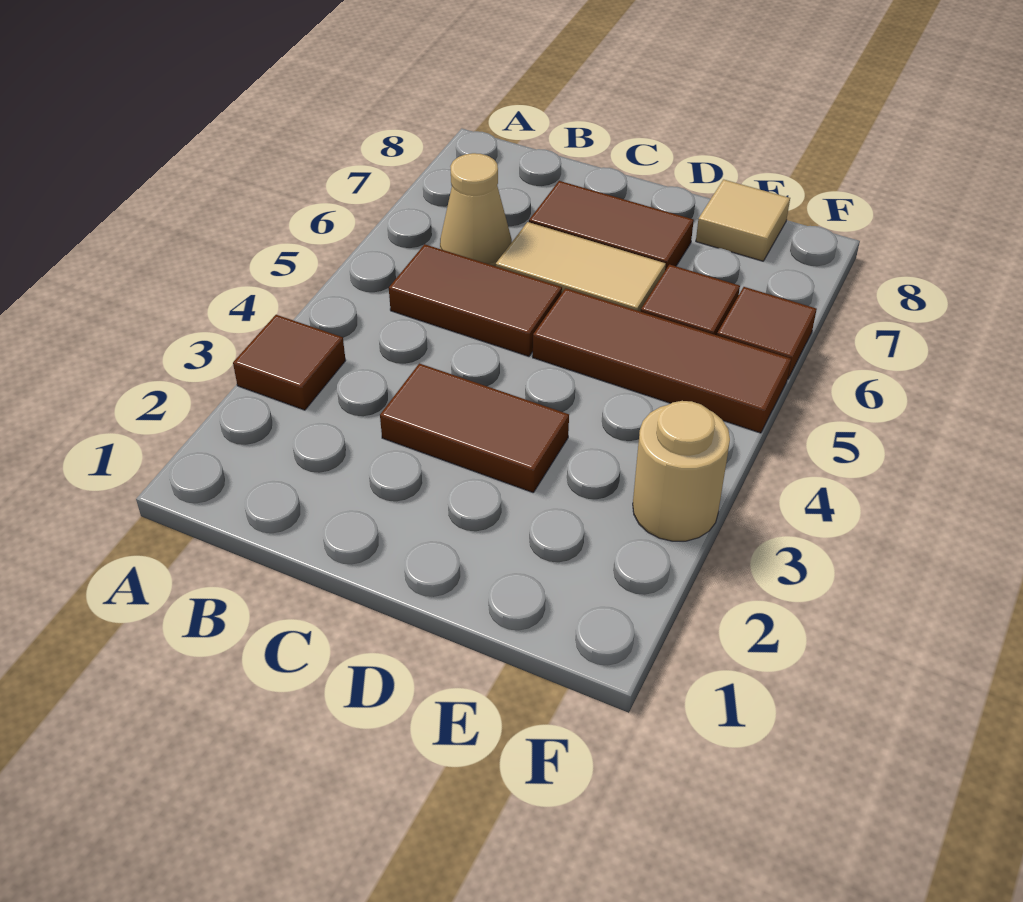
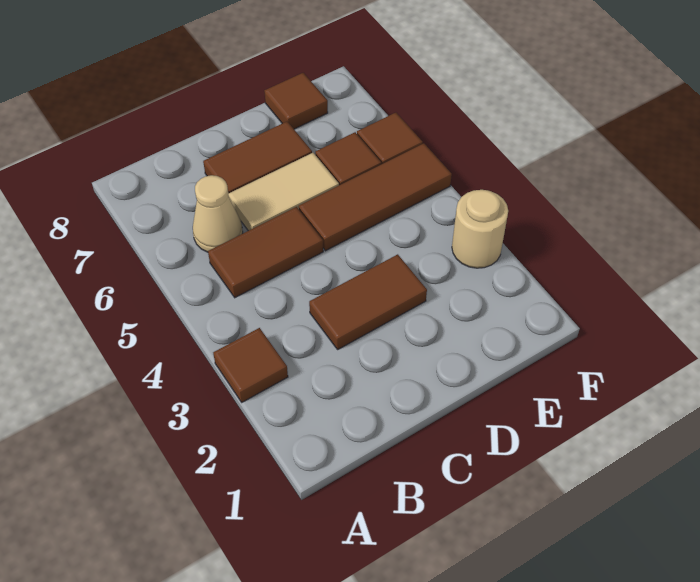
tan tile E8 level 1 -> brown tile E8 level 1

